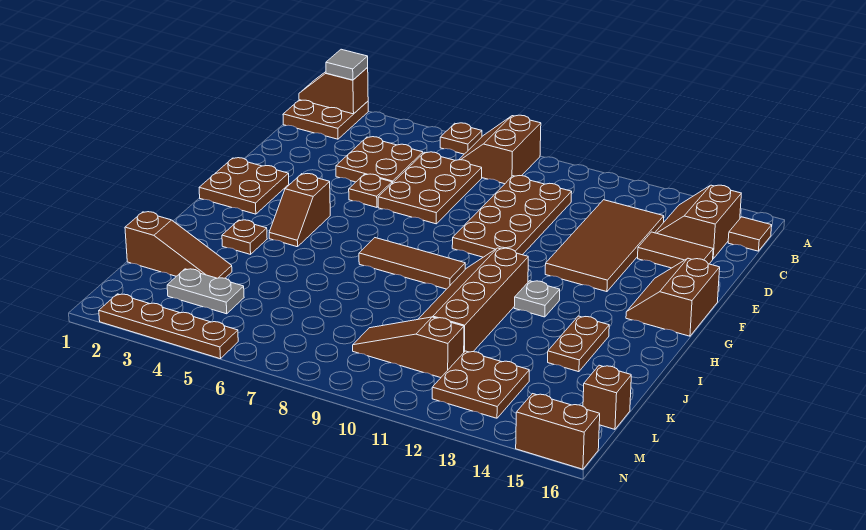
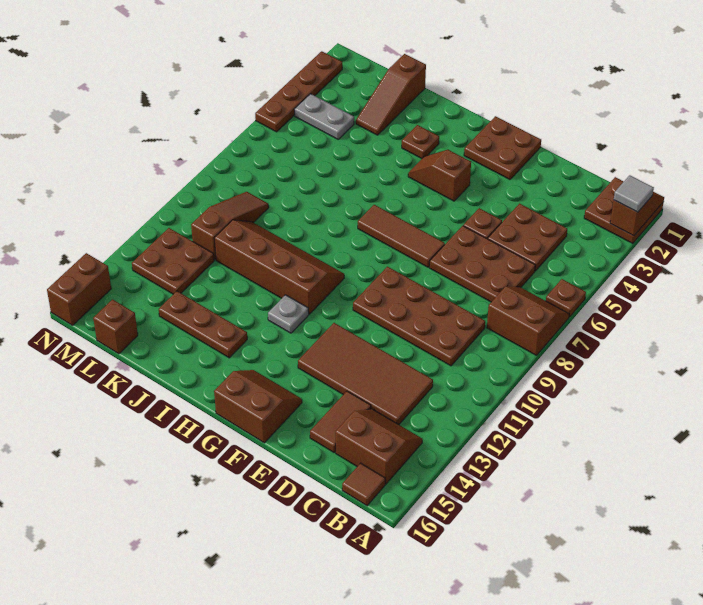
brown tile H7:H9 level 1 -> brown tile F7:H7 level 1
brown plate I14:J14 level 1 -> brown plate I14:K14 level 1
grey plate L3:L4 level 1 -> grey plate L4:M4 level 1

